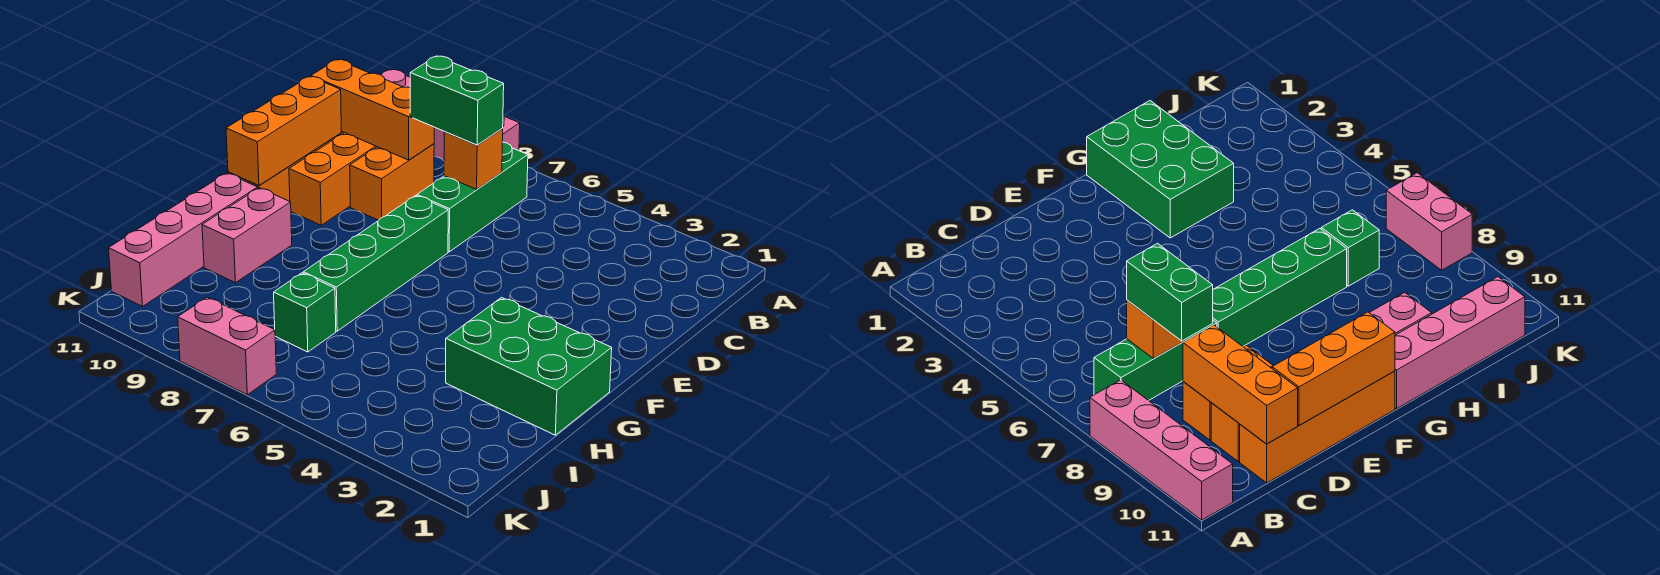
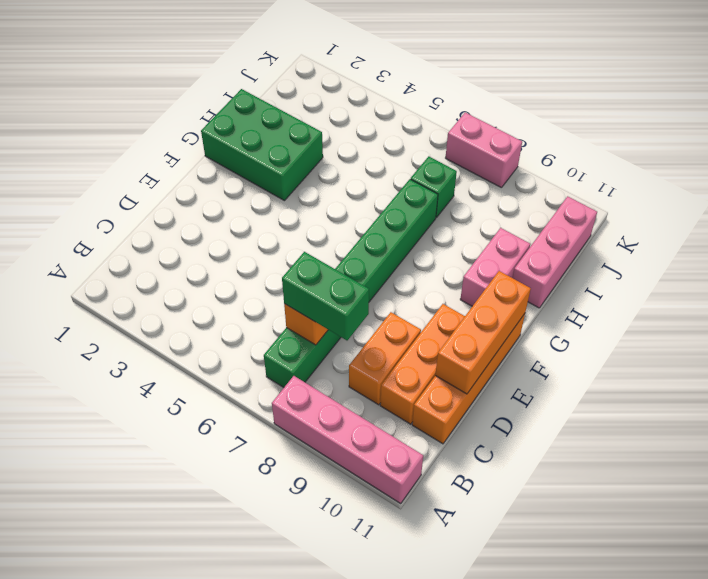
orange brick C9:C11 level 2 -> none
pink brick G11:J11 level 1 -> pink brick H11:J11 level 1

